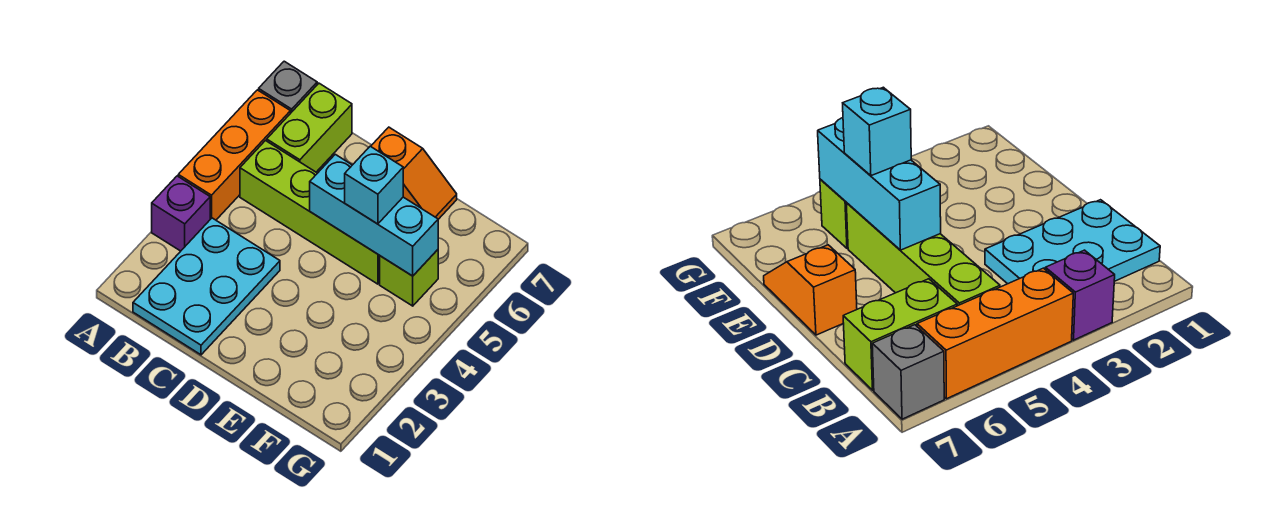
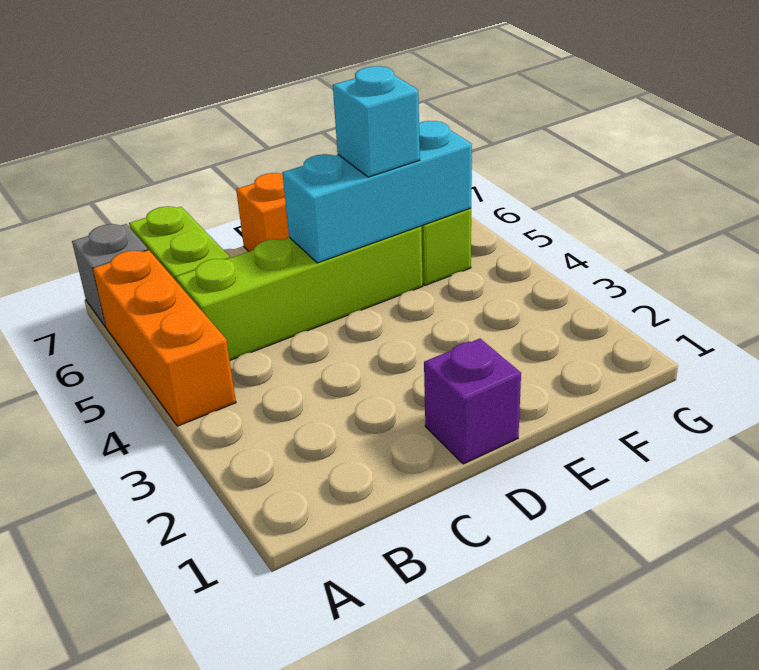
purple brick A3 level 1 -> purple brick D1 level 1
cyan plate B1:C3 level 1 -> none

